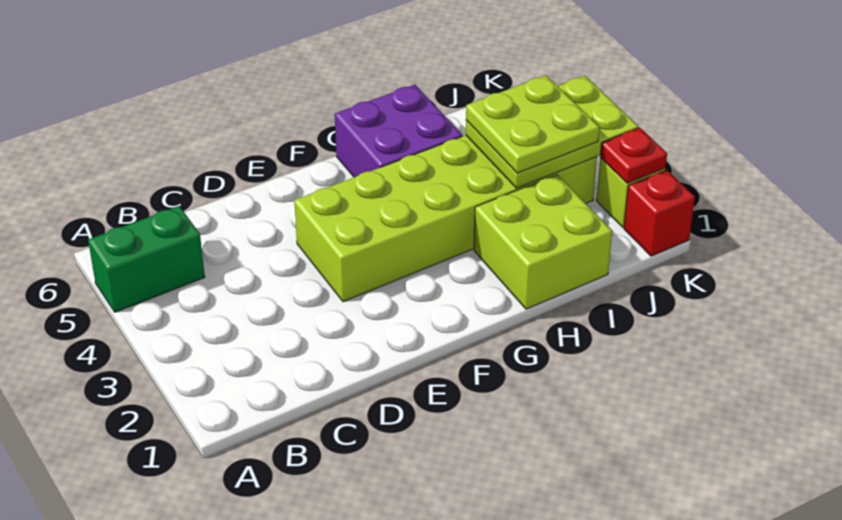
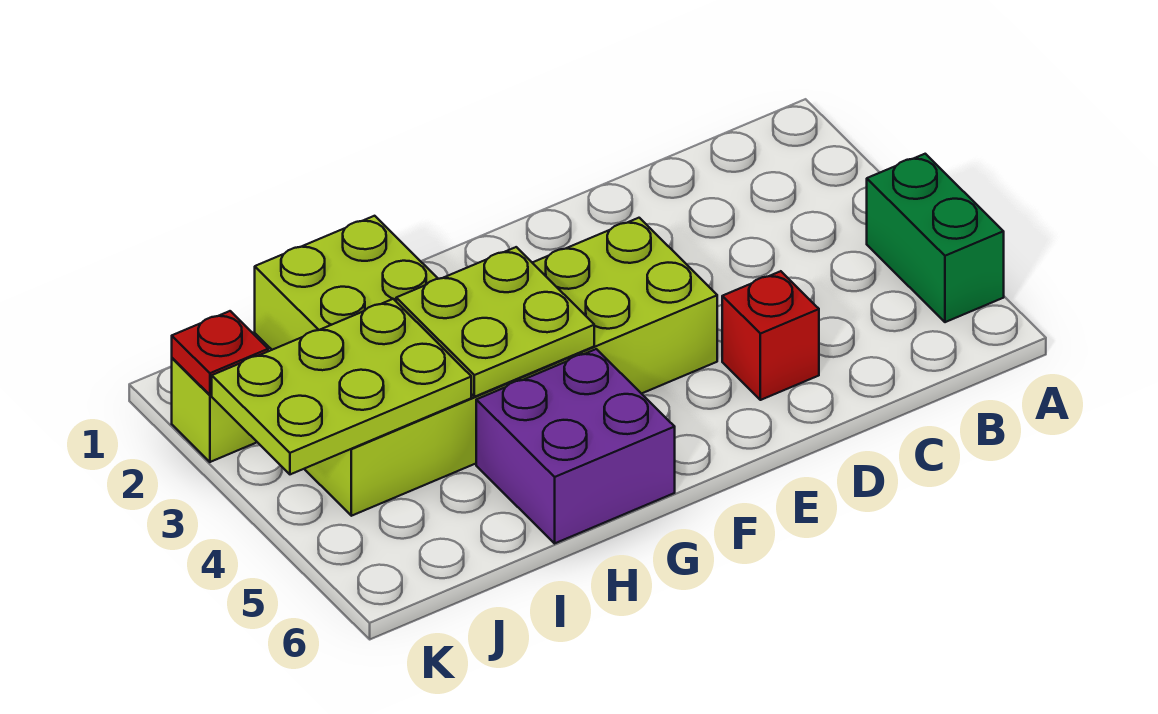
green brick A5:B5 level 1 -> green brick A4:A5 level 1
lime plate I3:J4 level 3 -> lime plate G3:H4 level 2
red brick K1 level 1 -> red brick D5 level 1

